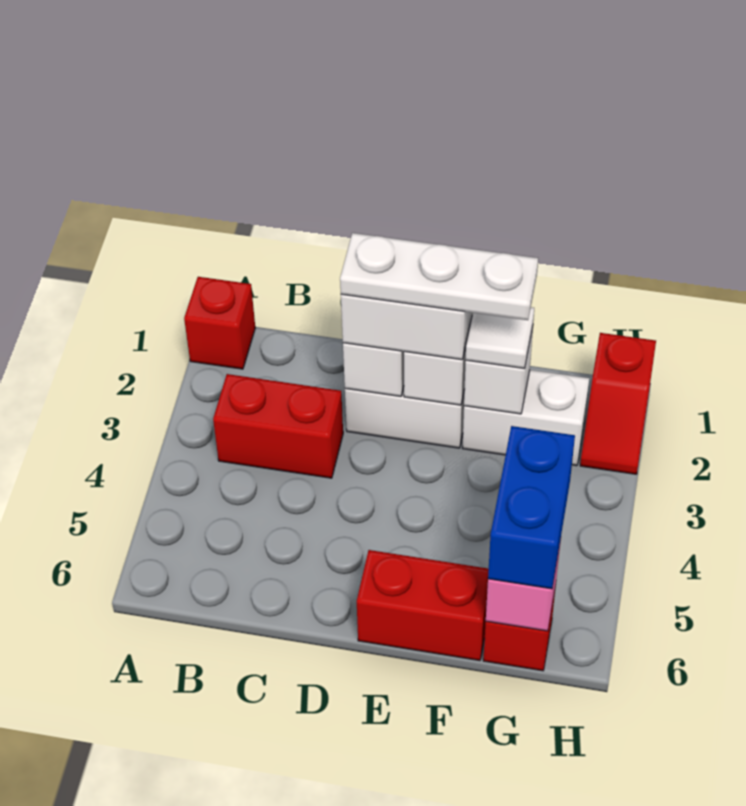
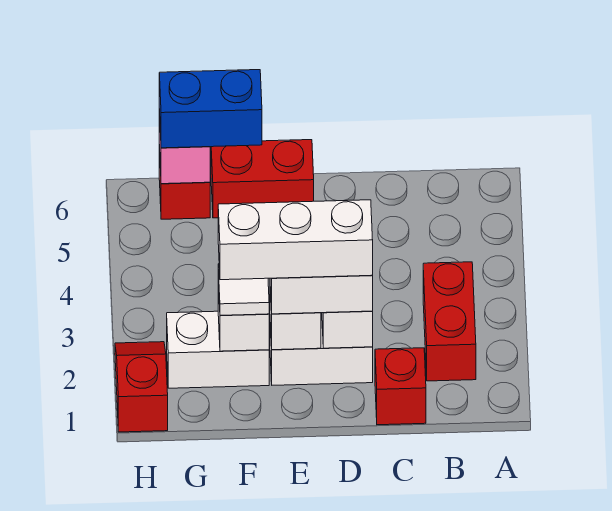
red brick A1 level 1 -> red brick C1 level 1
red brick B3:C3 level 1 -> red brick B2:B3 level 1
white plate D2:F2 level 4 -> white brick D2:F2 level 4
blue brick G5:G6 level 3 -> blue brick F6:G6 level 3

